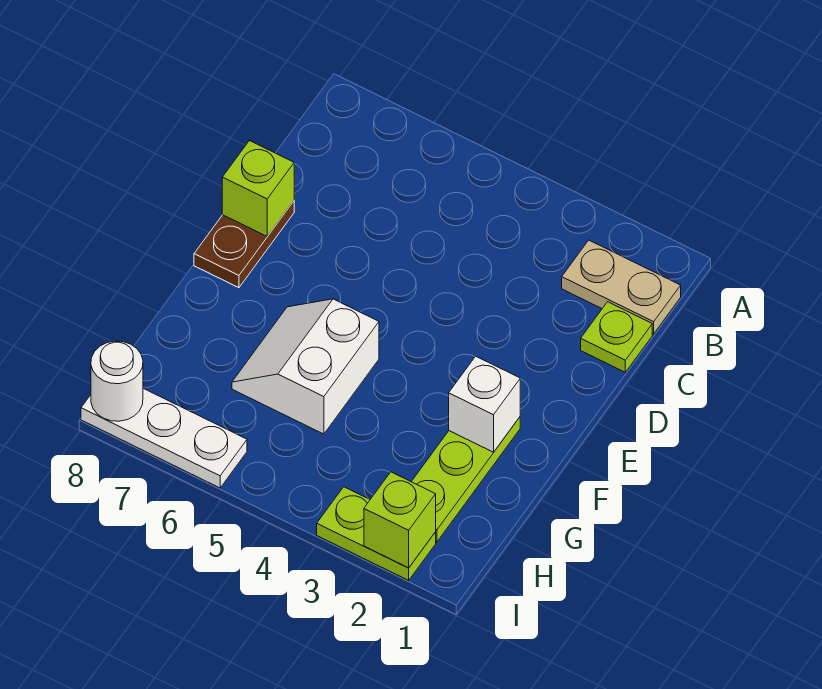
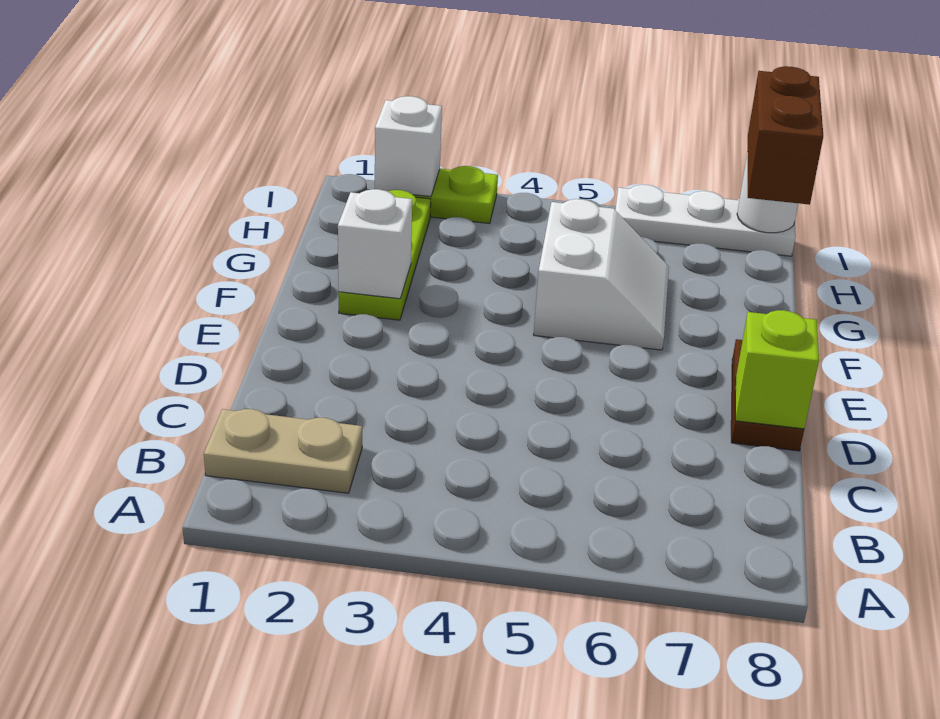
lime plate C1 level 1 -> none
none -> brown brick H8:I8 level 3
lime brick I2 level 2 -> white brick I2 level 2

